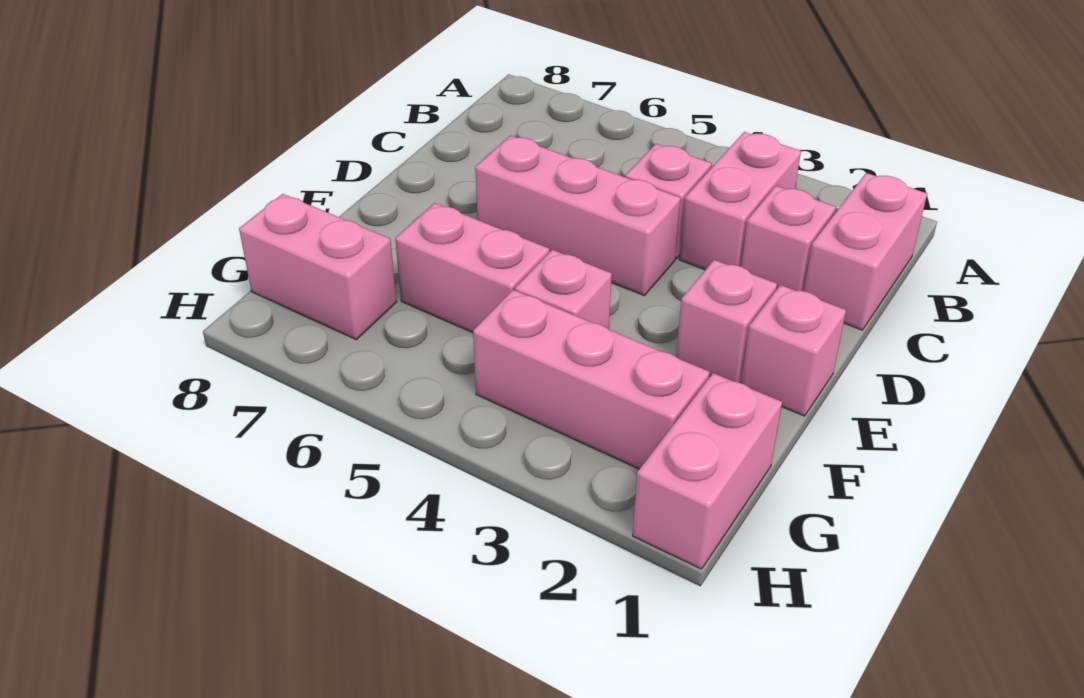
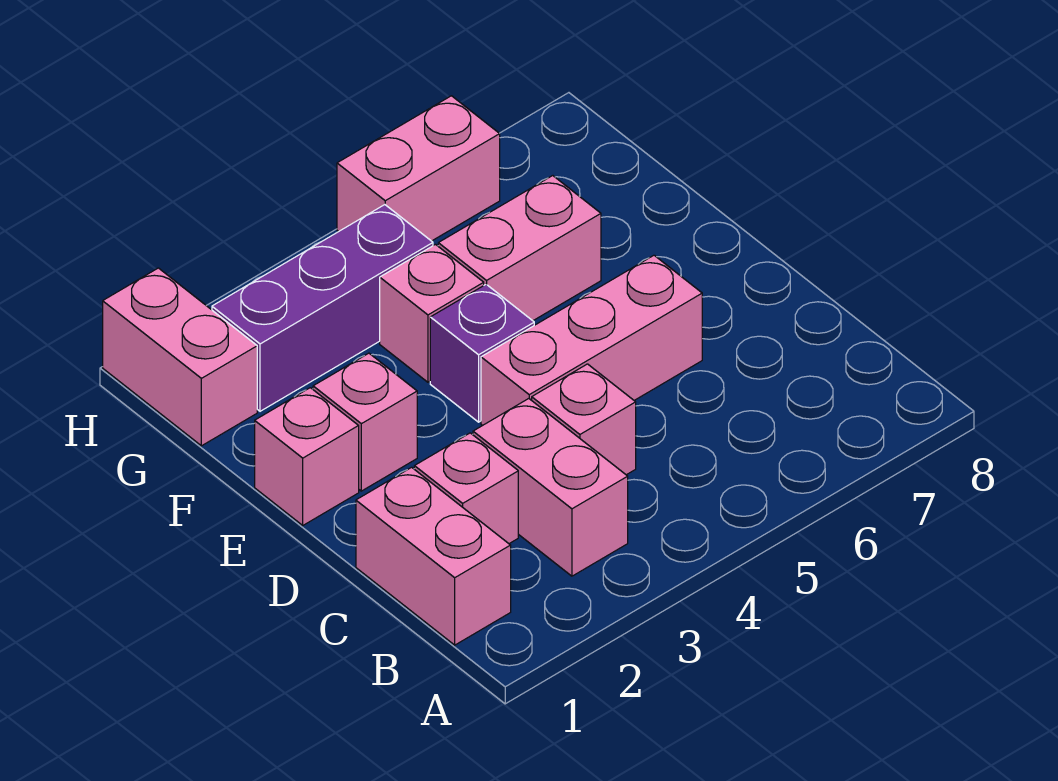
none -> purple brick E4 level 1
pink brick G2:G4 level 1 -> purple brick G2:G4 level 1
pink brick G7:G8 level 1 -> pink brick H5:H6 level 1

